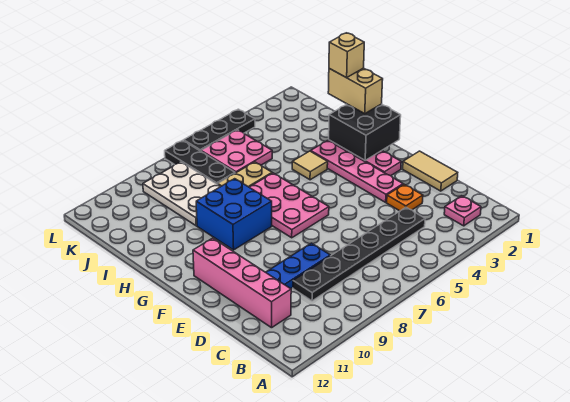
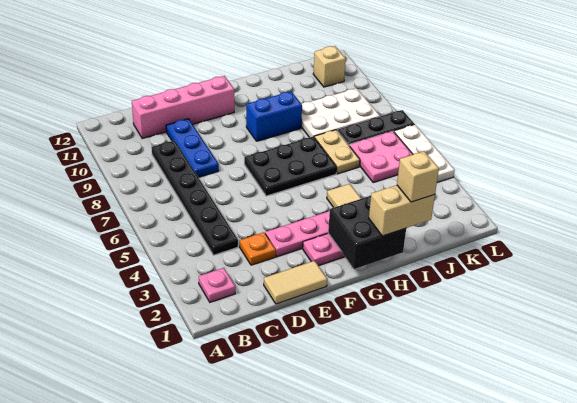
pink plate F6:H7 level 1 -> black plate F6:H7 level 1
blue brick G8:H9 level 1 -> blue brick G9:H9 level 1
none -> tan brick K11 level 1
black plate L4:L6 level 1 -> white plate L4:L6 level 1

